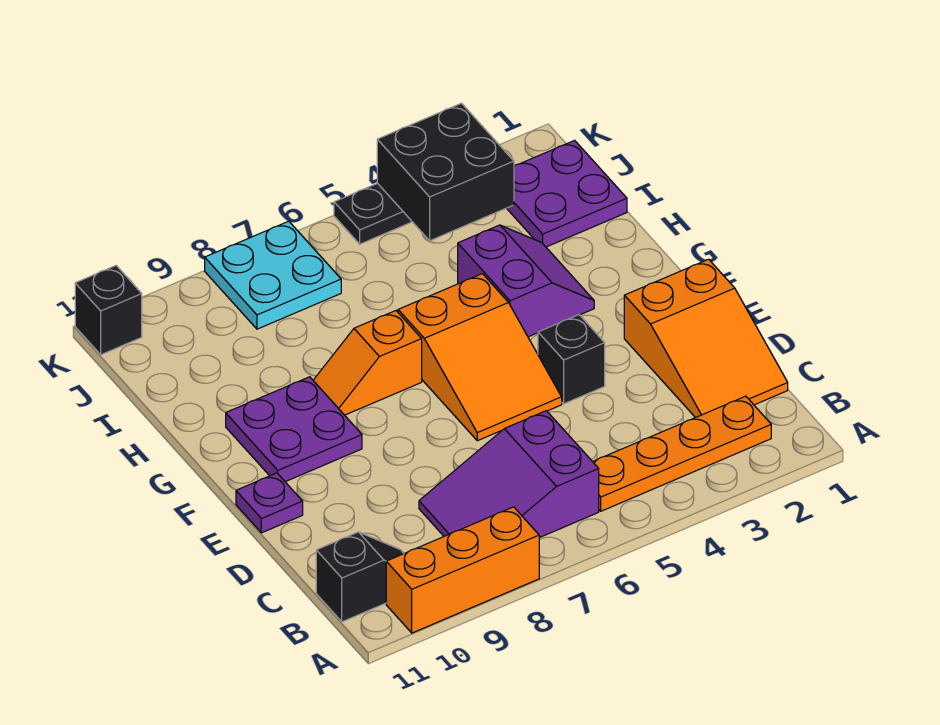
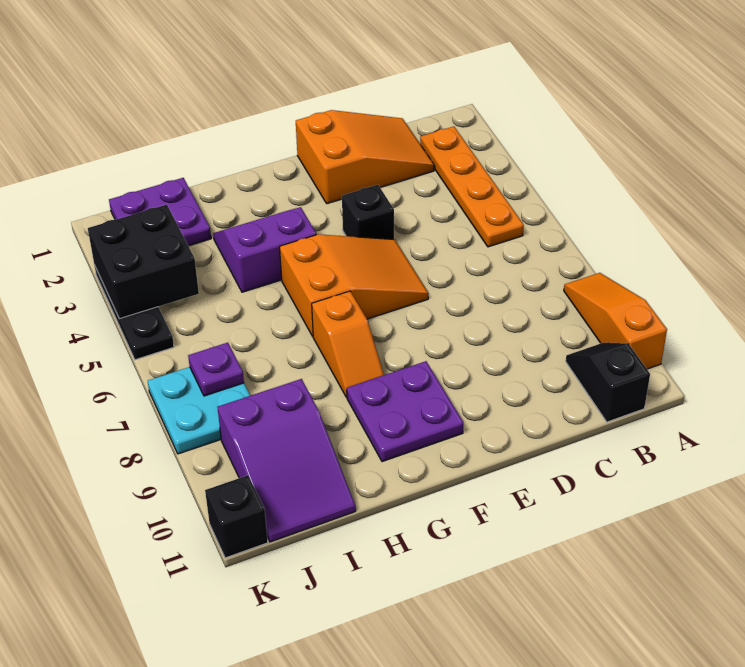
orange brick A8:A10 level 1 -> orange slope A8:A10 level 1 top 10
purple slope B6:C8 level 1 top 6 -> purple slope I9:J11 level 1 top 9
purple plate E11 level 1 -> purple plate J7 level 2

